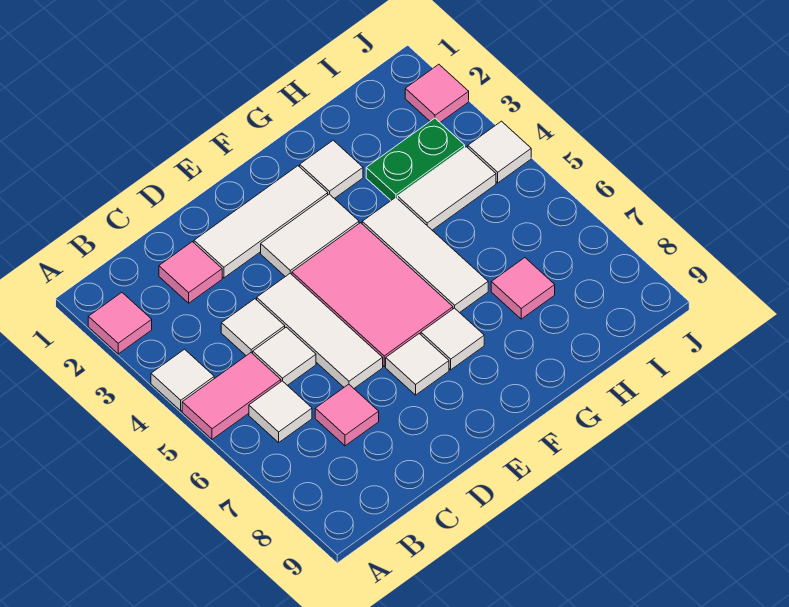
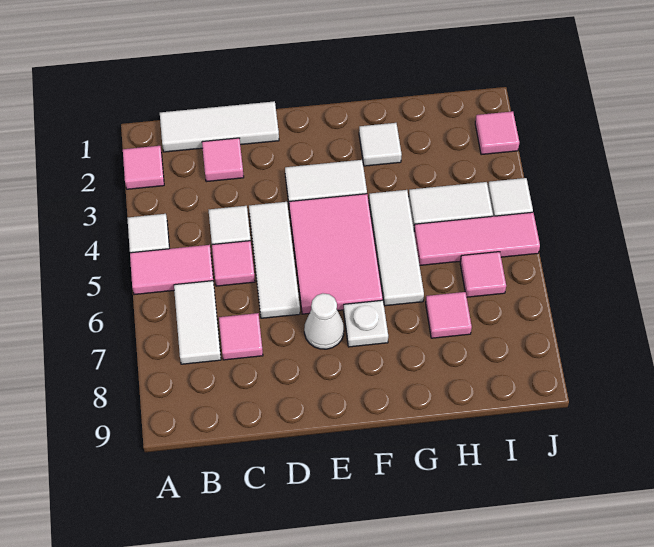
white tile B6 level 1 -> white tile B6:B7 level 1
white tile C5 level 1 -> pink tile C5 level 1
white tile D2:F2 level 1 -> white tile B1:D1 level 1
white tile E7 level 1 -> white cone E7 level 1
white tile F7 level 1 -> white plate F7 level 1
green plate H3:I3 level 1 -> none
none -> pink tile H5:J5 level 1
none -> pink tile I6 level 1

